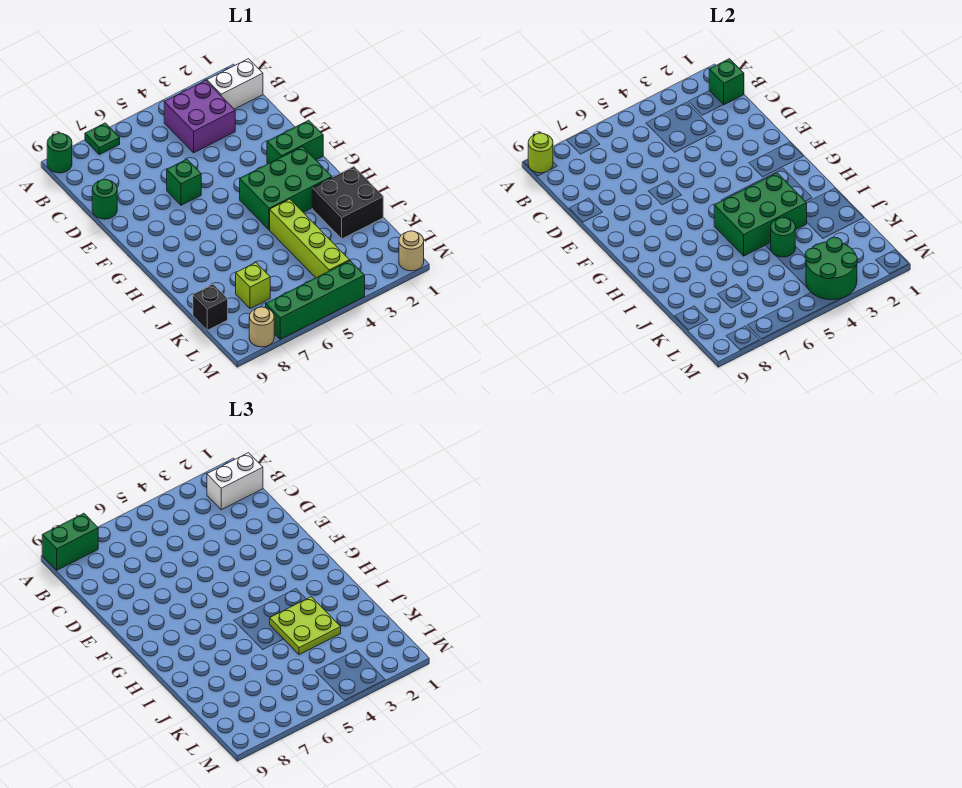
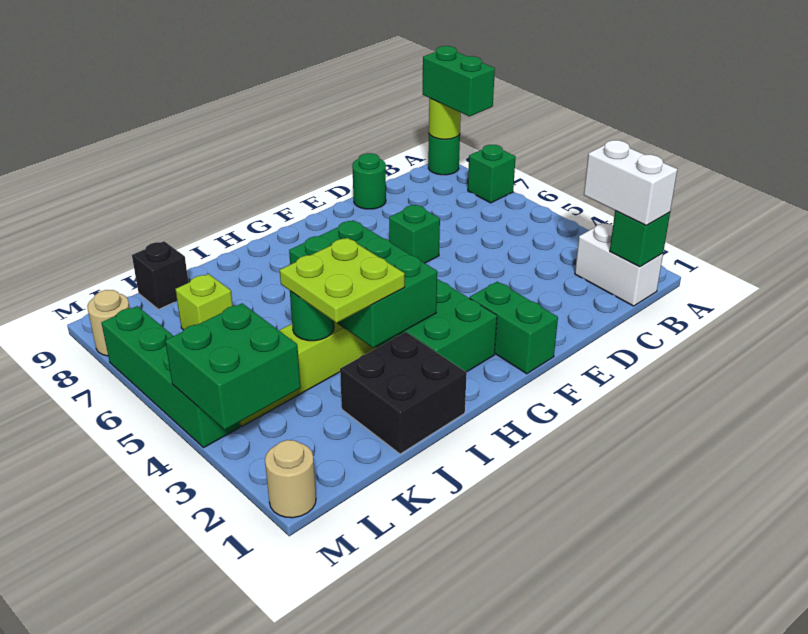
green plate A7 level 1 -> green brick A7 level 1
purple brick B3:C4 level 1 -> none
green round brick L3:M4 level 2 -> green brick L3:M4 level 2

